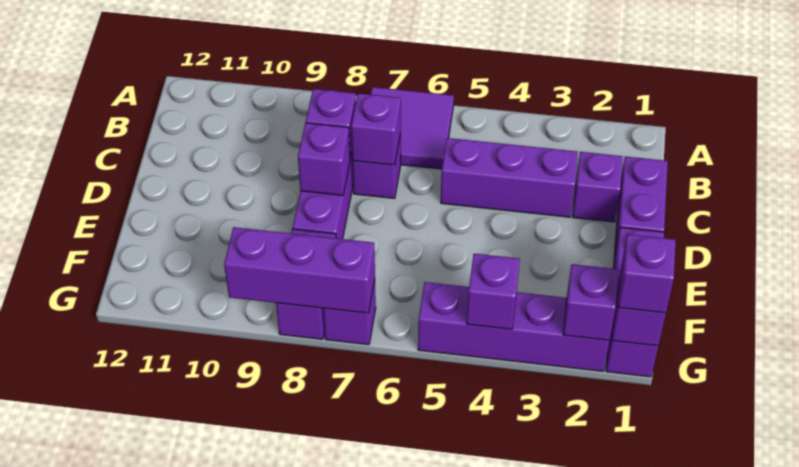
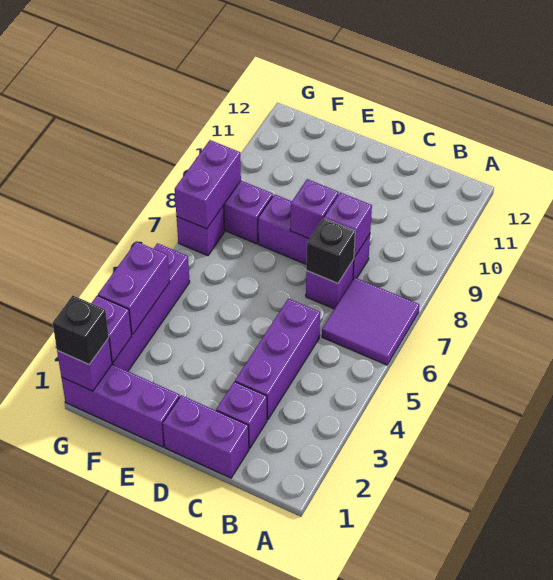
purple brick C7 level 2 -> black brick C7 level 2
purple brick G1 level 3 -> black brick G1 level 3
purple brick G4 level 2 -> purple brick G3:G4 level 2
purple brick G7:G9 level 2 -> purple brick G7:G8 level 2

